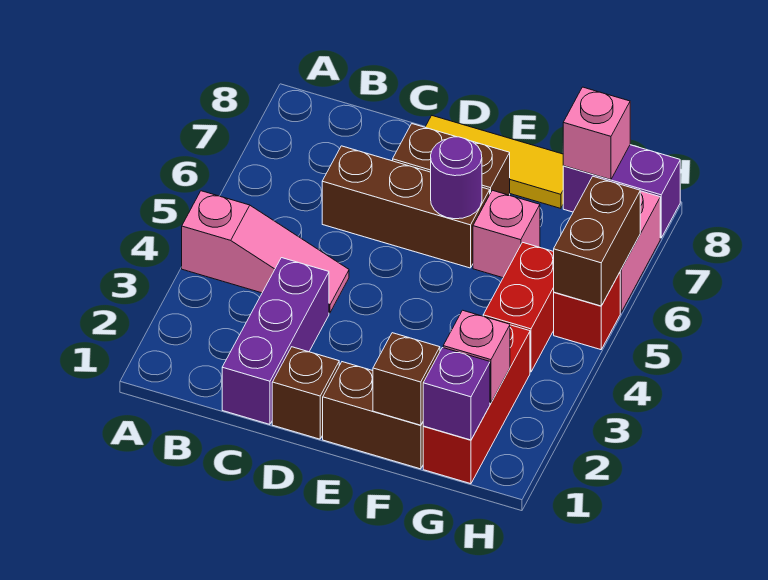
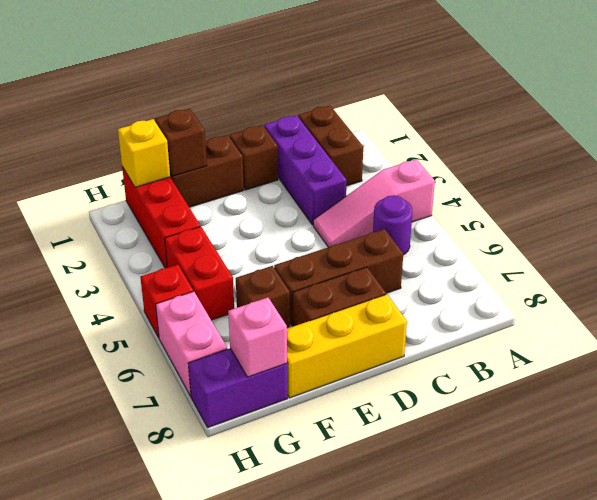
yellow tile D8:F8 level 1 -> yellow brick D8:F8 level 1
purple round brick E6 level 2 -> purple round brick B5 level 1
pink brick F6 level 1 -> brown brick F6 level 1
purple brick G1 level 2 -> yellow brick G1 level 2
pink brick G2 level 2 -> none
brown brick H5:H6 level 2 -> brown brick B1:B2 level 1

